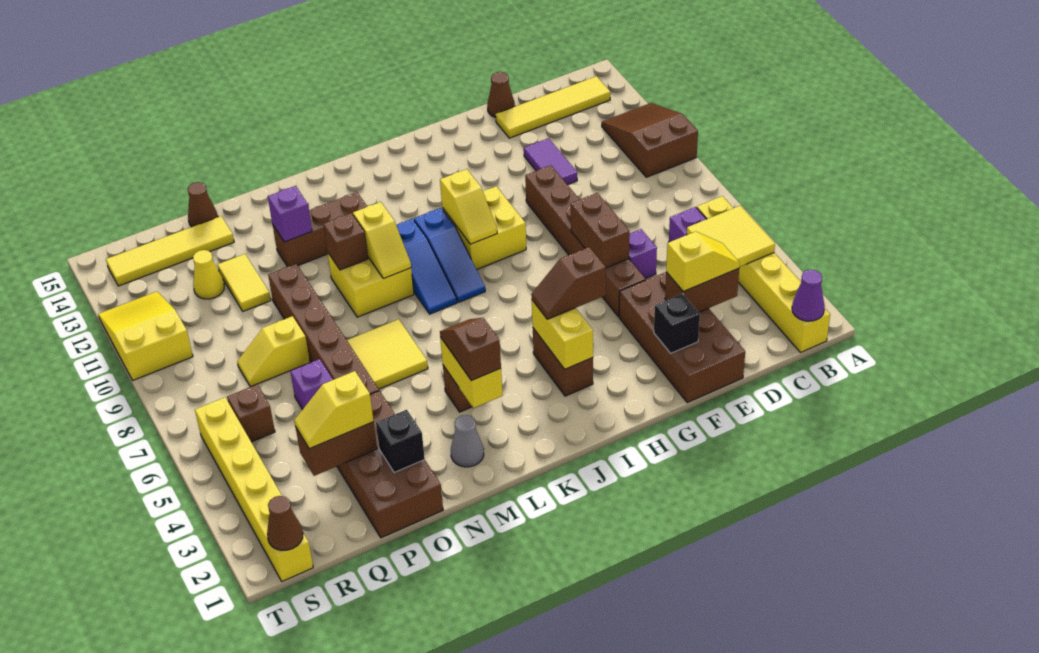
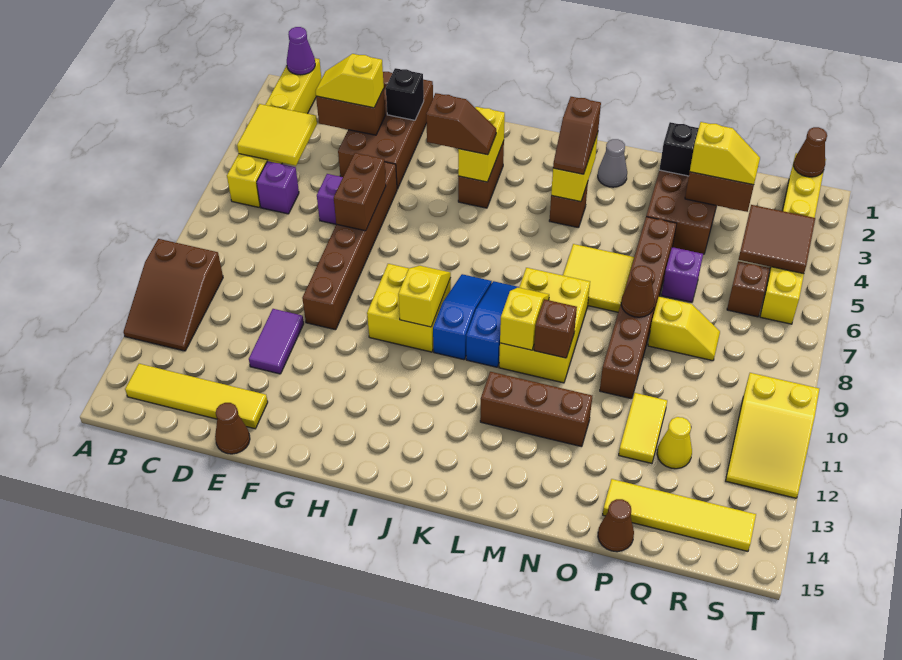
yellow brick L9:M10 level 1 -> yellow brick L8:M10 level 1
purple brick N12 level 2 -> none
none -> brown cone O8 level 2
none -> brown tile R4:S5 level 2

